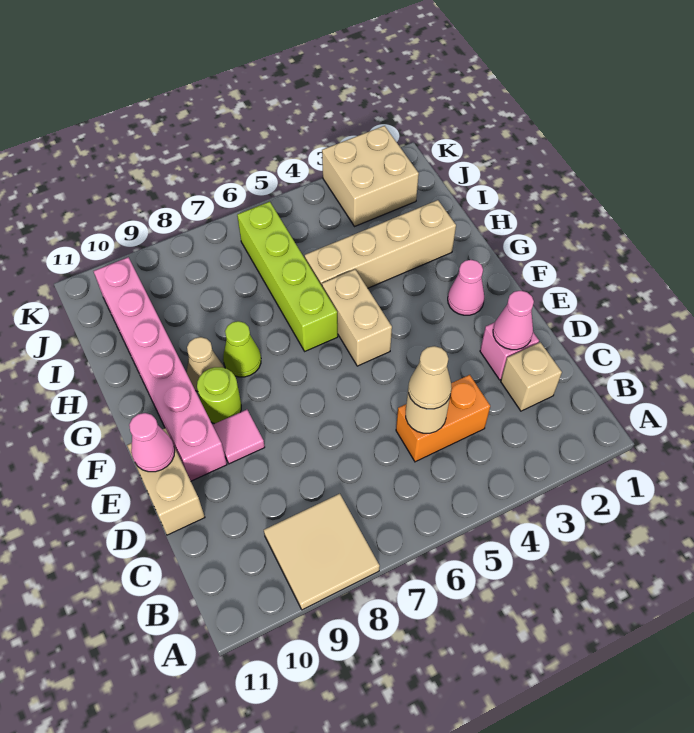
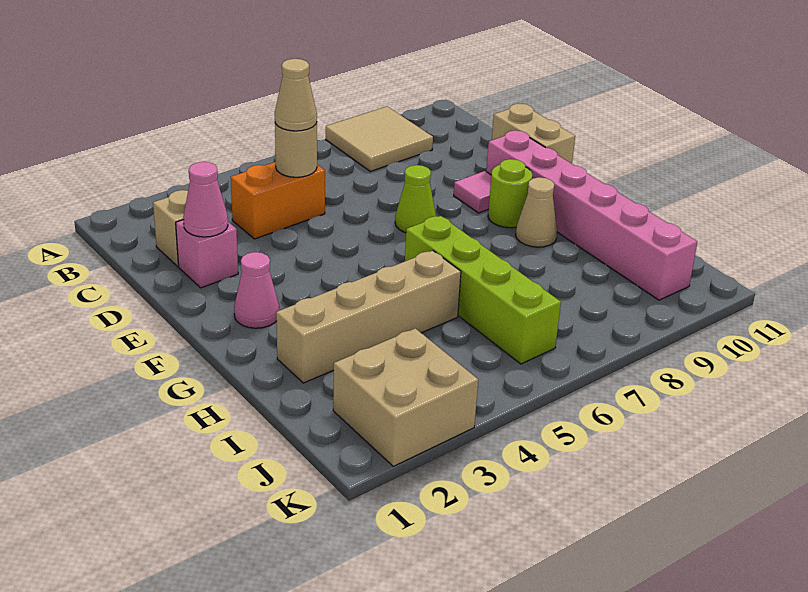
pink cone E11 level 2 -> none
tan brick F5:G5 level 1 -> none
lime cone G8 level 1 -> lime cone E7 level 1

